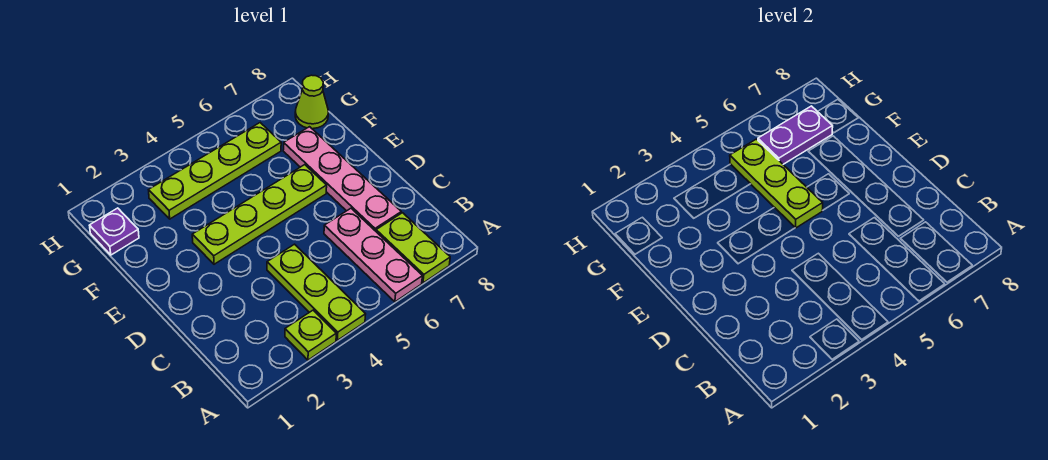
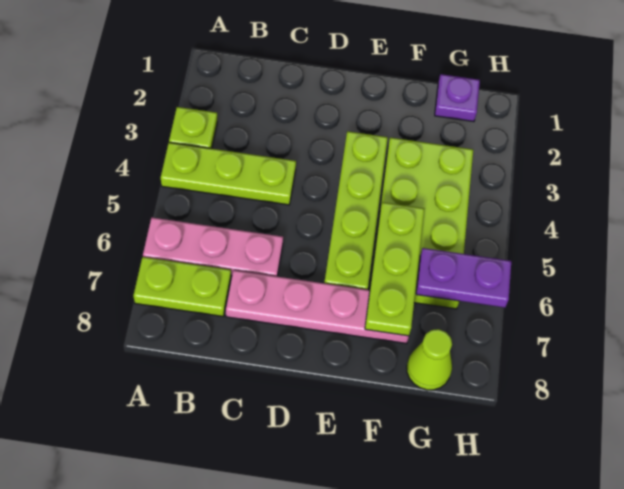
lime plate E5:G5 level 2 -> lime plate F5:F7 level 2
lime plate G3:G6 level 1 -> lime plate F3:G6 level 1
purple plate G6:G7 level 2 -> purple plate G6:H6 level 2

